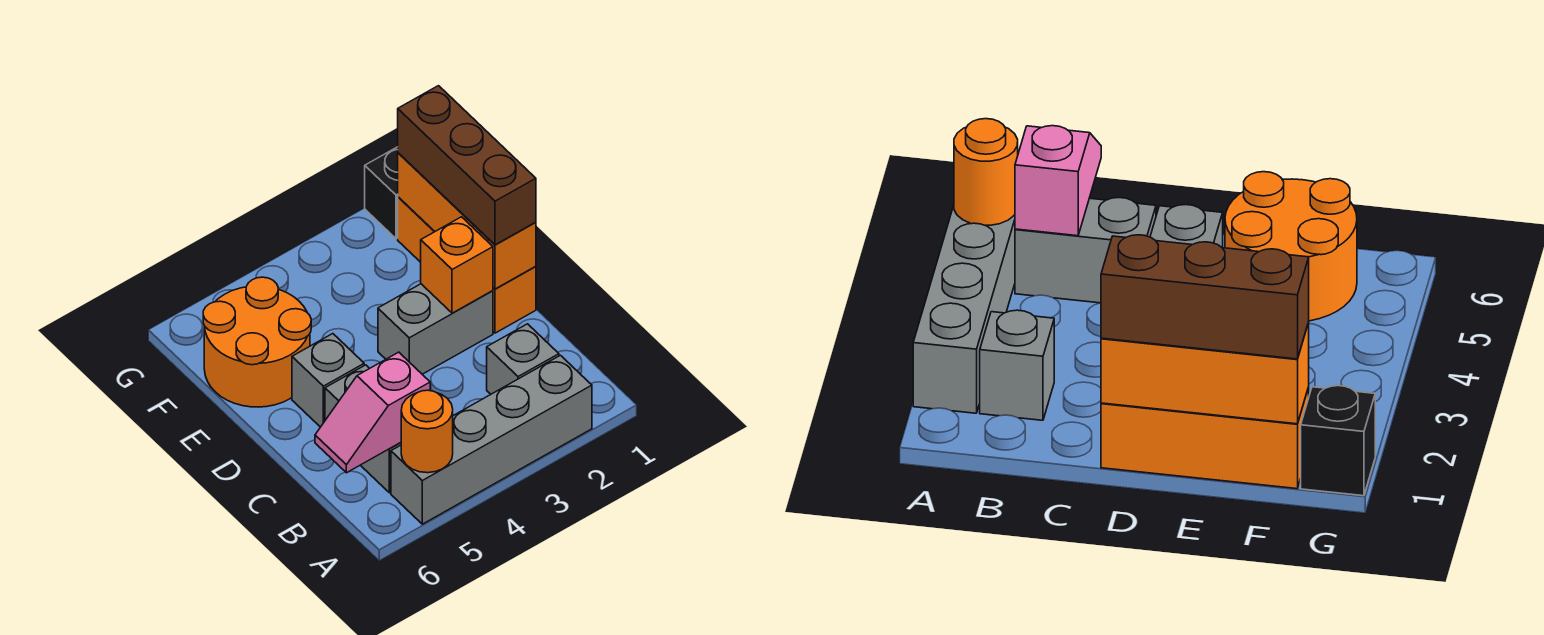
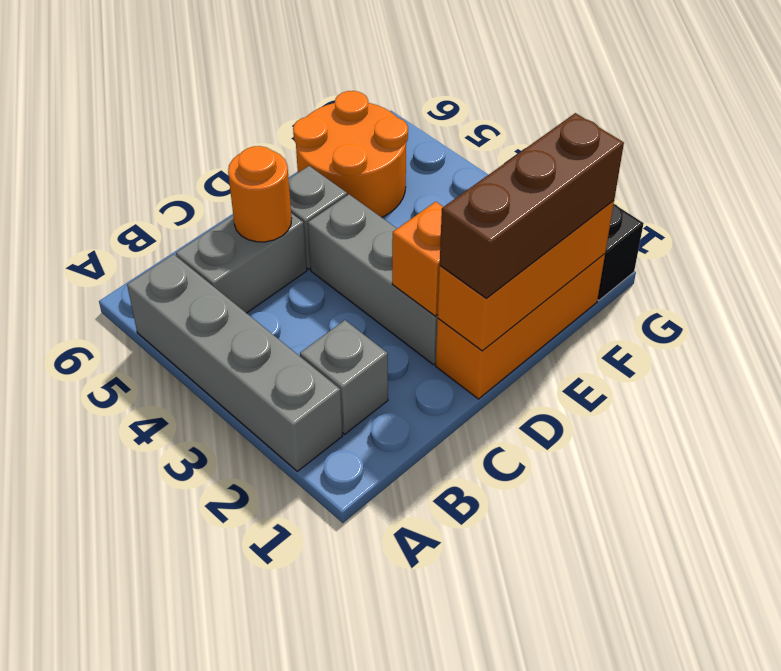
orange round brick A5 level 2 -> orange round brick C5 level 2
pink slope B5:B6 level 2 top 5 -> none
grey brick D2:D3 level 1 -> grey brick D2:D4 level 1

